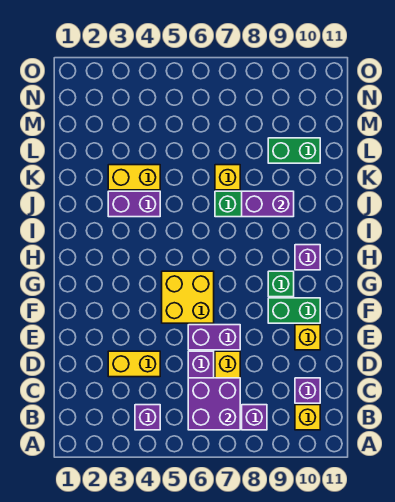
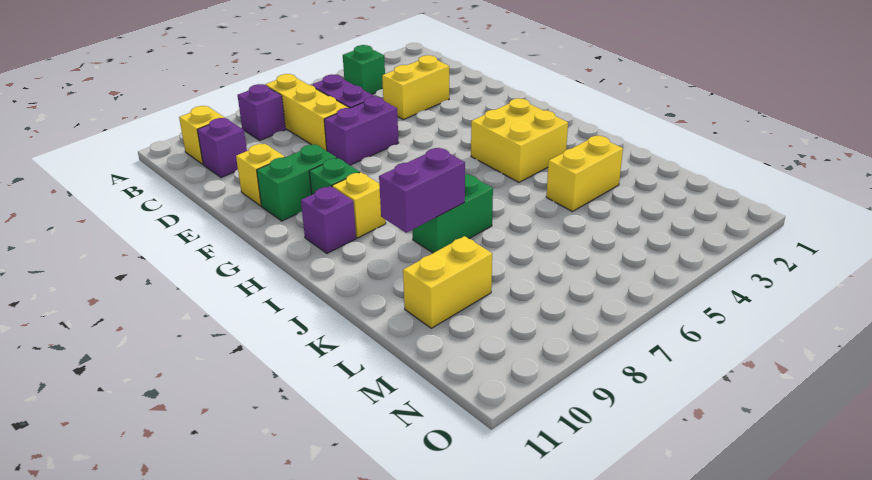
purple brick B4 level 1 -> green brick B4 level 1
purple brick B6:C7 level 2 -> none
yellow brick F5:G6 level 1 -> yellow brick H3:I4 level 1
purple brick J3:J4 level 1 -> none
yellow brick K7 level 1 -> yellow brick H9 level 1
green brick L9:L10 level 1 -> yellow brick L9:L10 level 1

